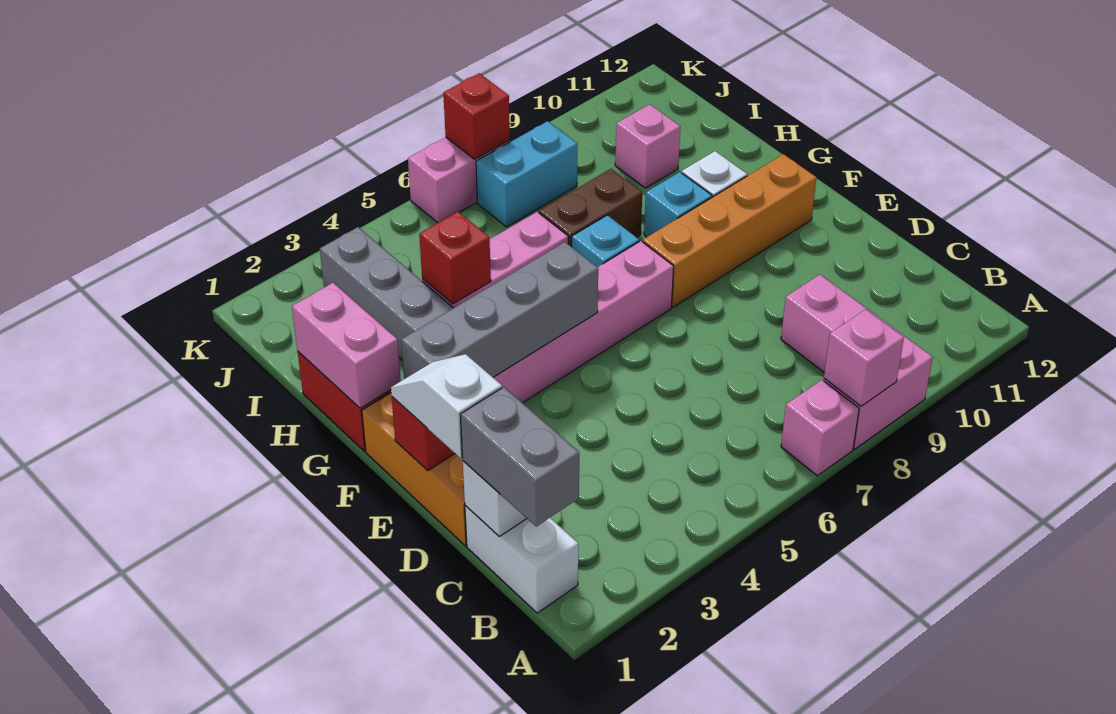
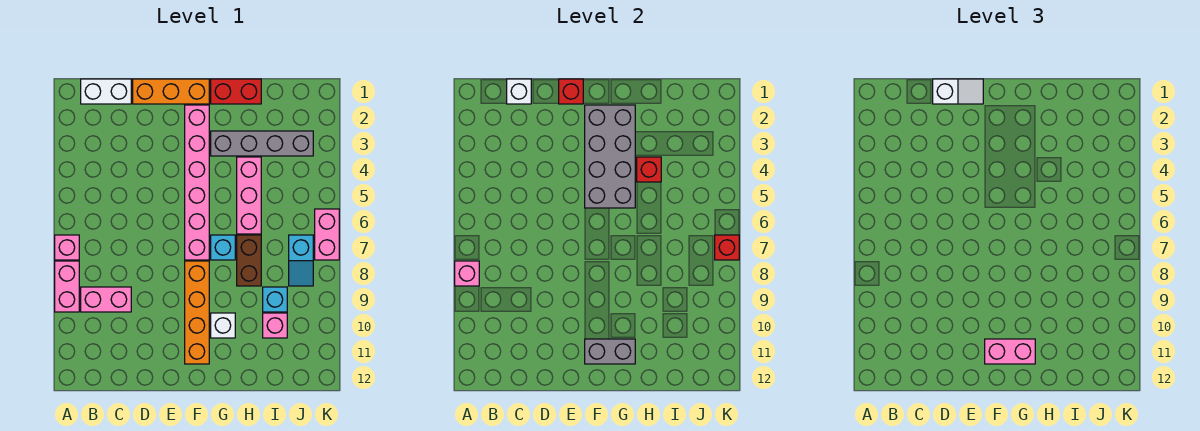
grey brick B1:C1 level 3 -> grey brick F11:G11 level 2
grey brick F2:F5 level 2 -> grey brick F2:G5 level 2
pink brick G1:H1 level 2 -> pink brick F11:G11 level 3
cyan brick G9 level 1 -> cyan brick I9 level 1
cyan brick J7:J8 level 1 -> cyan slope J7:J8 level 1 top 7

